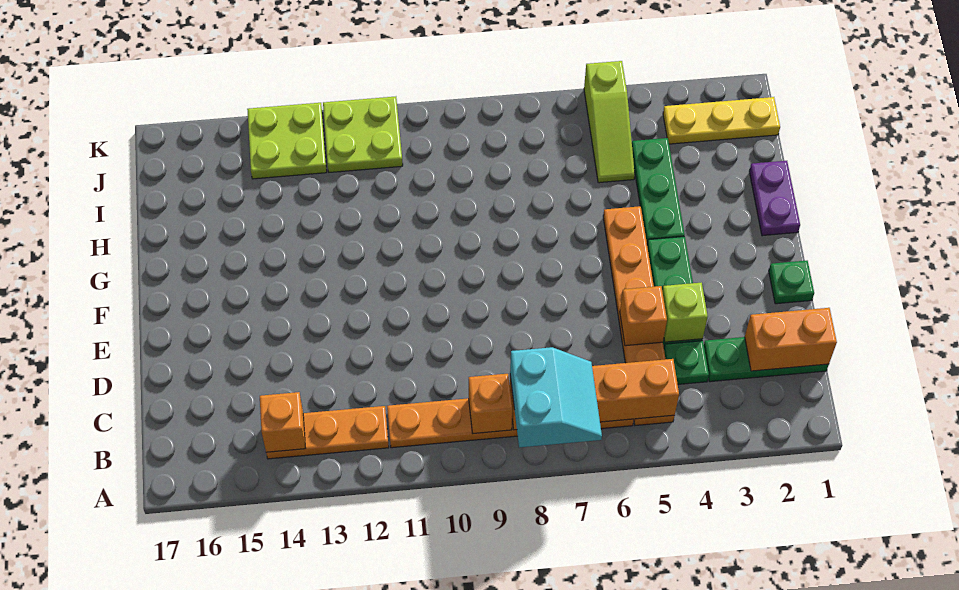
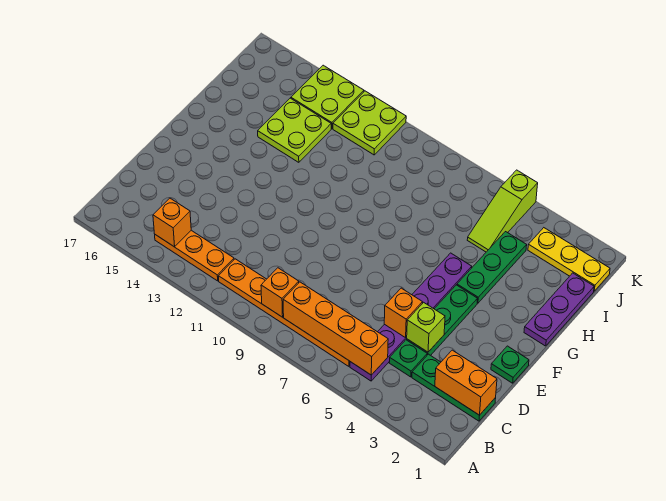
cyan slope A7:B8 level 3 top 8 -> none
orange plate B5:G5 level 1 -> purple plate B5:G5 level 1
purple plate G1:H1 level 1 -> purple plate G1:I1 level 1
none -> lime plate H13:I14 level 1

